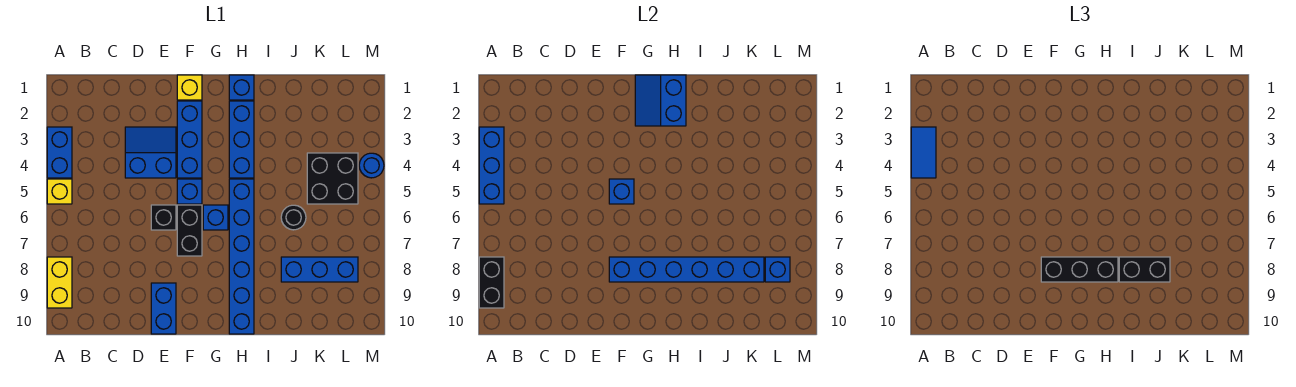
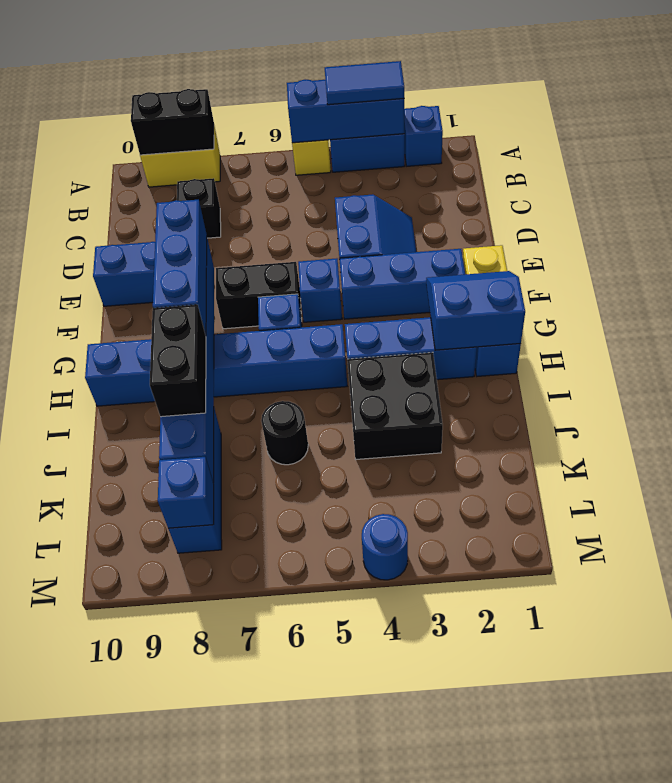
black brick E6 level 1 -> black brick C8 level 1
blue brick F5 level 2 -> blue brick A2 level 1
black brick F8:H8 level 3 -> blue brick F8:H8 level 3
black brick K4:L5 level 1 -> black brick I3:J4 level 1

